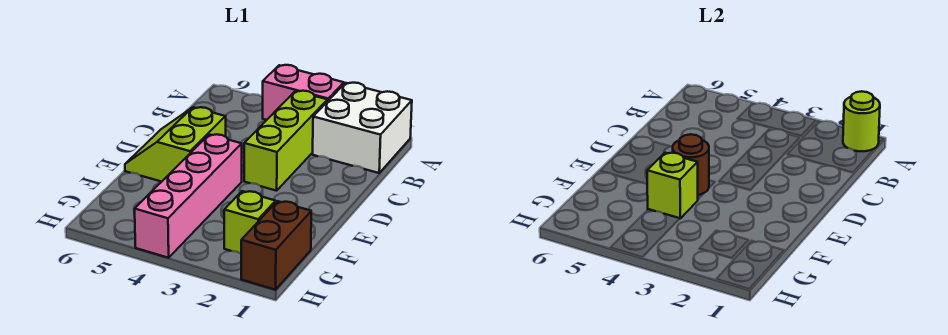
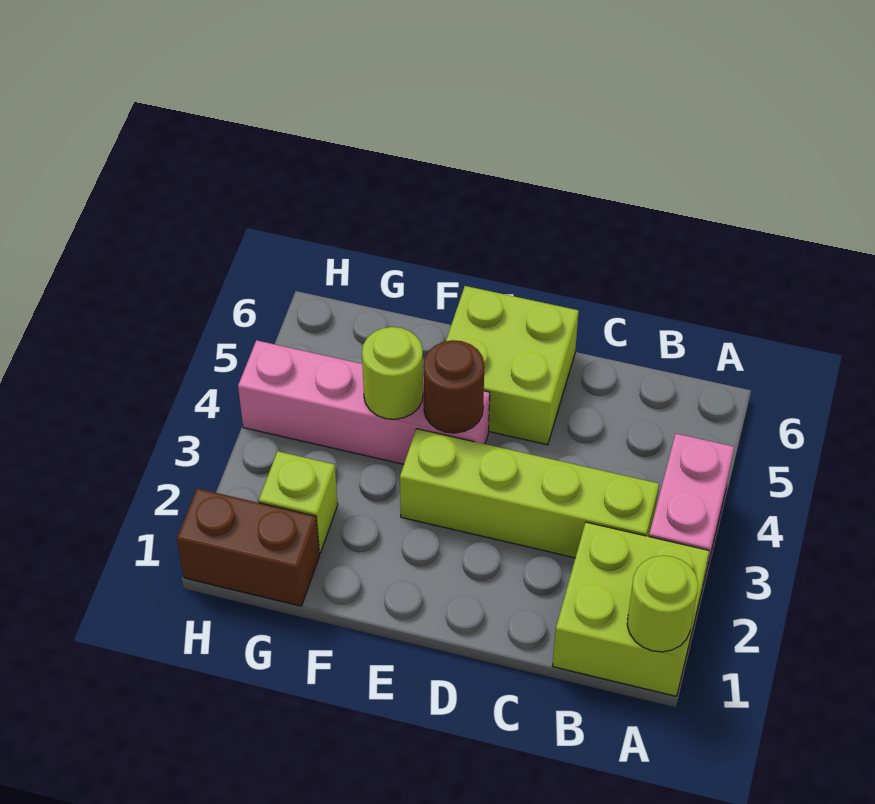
white brick A1:B2 level 1 -> lime brick A1:B2 level 1
lime brick B3:D3 level 1 -> lime brick B3:E3 level 1
lime slope D5:E6 level 1 top 5 -> lime brick D5:E6 level 1
lime brick F4 level 2 -> lime round brick F4 level 2

